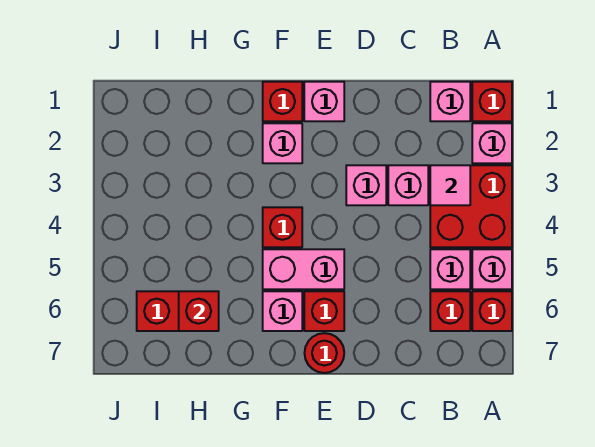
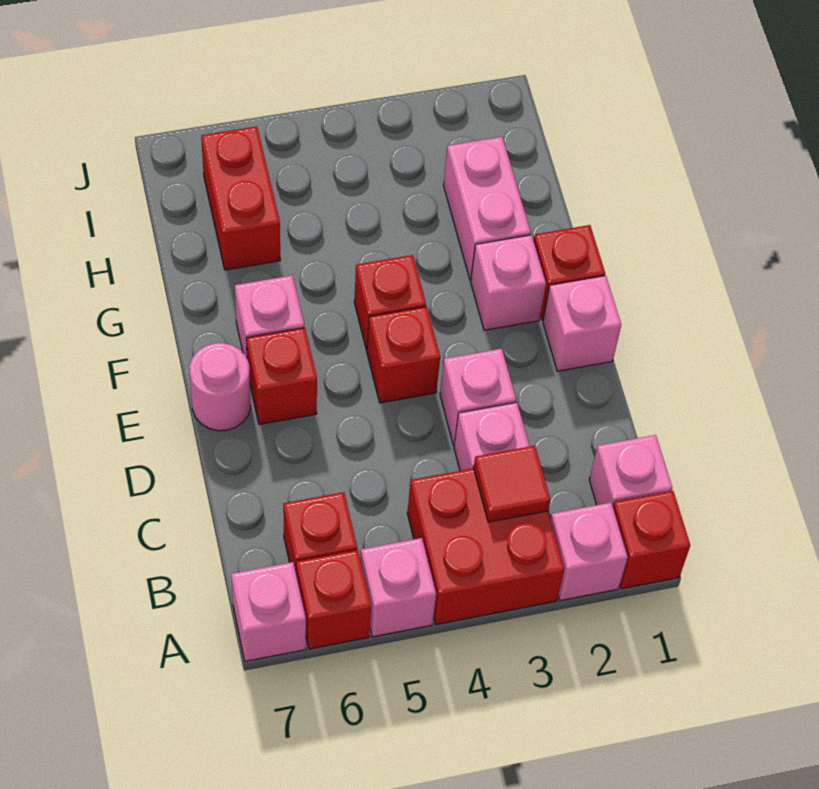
pink tile B3 level 2 -> red tile B3 level 2
pink brick B5 level 1 -> pink brick A7 level 1
pink brick E5:F5 level 1 -> pink brick G2:H2 level 1
red round brick E7 level 1 -> pink round brick E7 level 1
red brick H6 level 2 -> red brick E4 level 1

